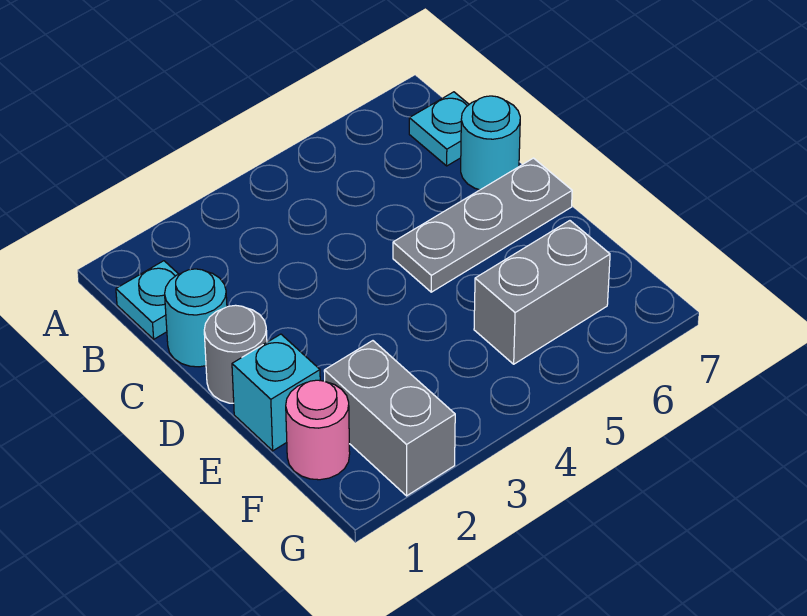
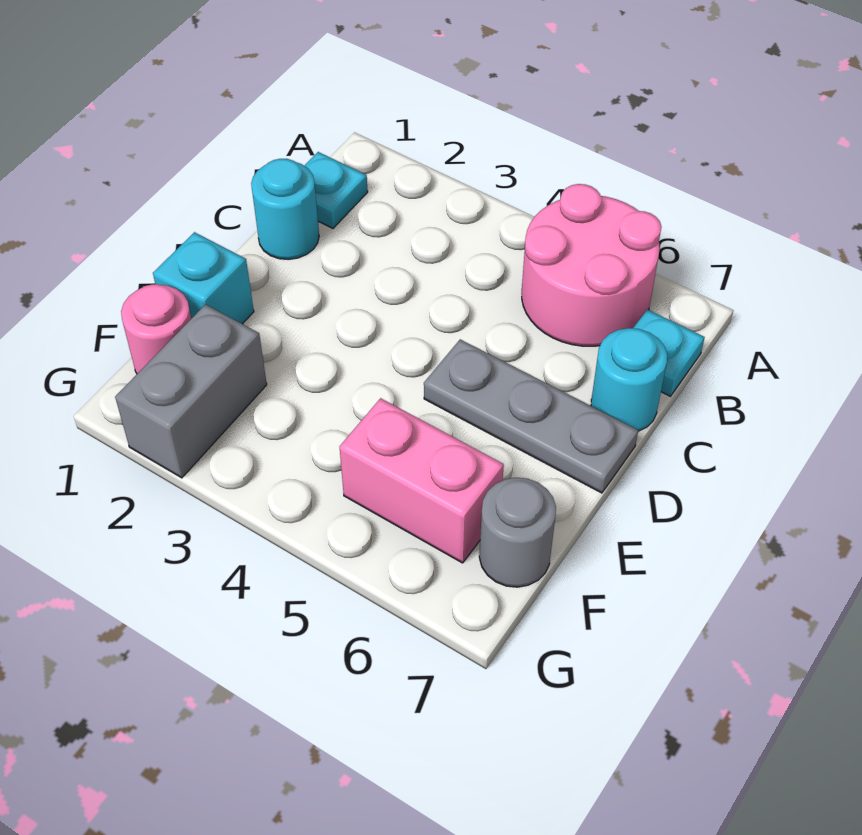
none -> pink round brick A5:B6 level 1
grey round brick D1 level 1 -> grey round brick F7 level 1
grey brick F5:F6 level 1 -> pink brick F5:F6 level 1

